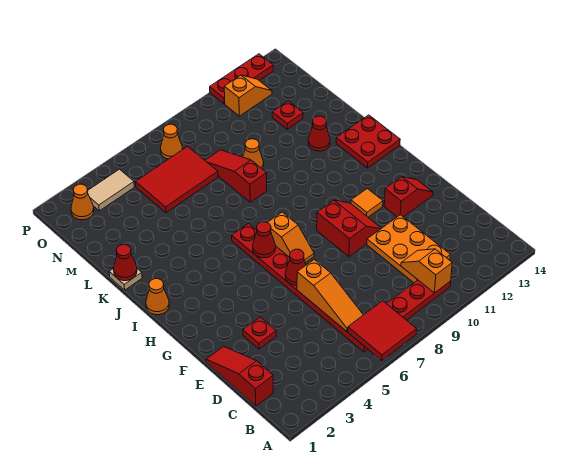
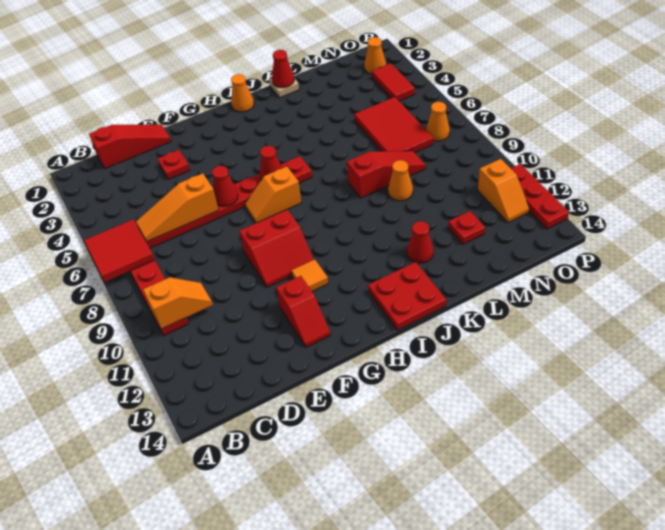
orange plate C10:E11 level 1 -> none
tan tile O3:O4 level 1 -> red tile O3:O4 level 1

